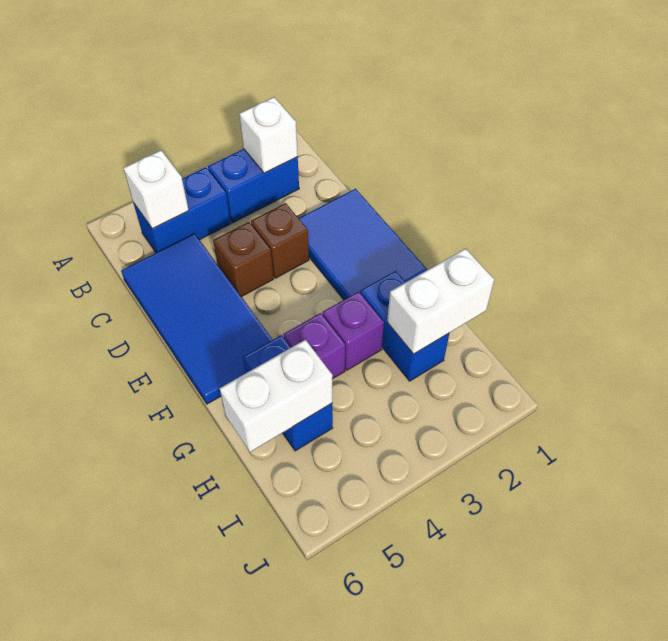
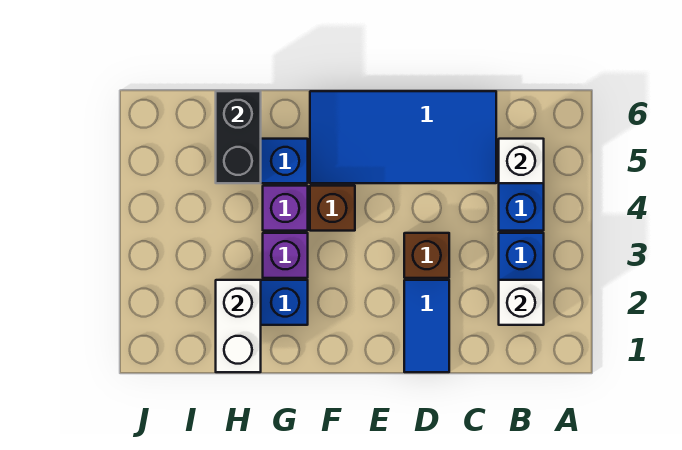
blue tile D1:F2 level 1 -> blue tile D1:D2 level 1
brown brick D4 level 1 -> brown brick F4 level 1
white brick H5:H6 level 2 -> black brick H5:H6 level 2

